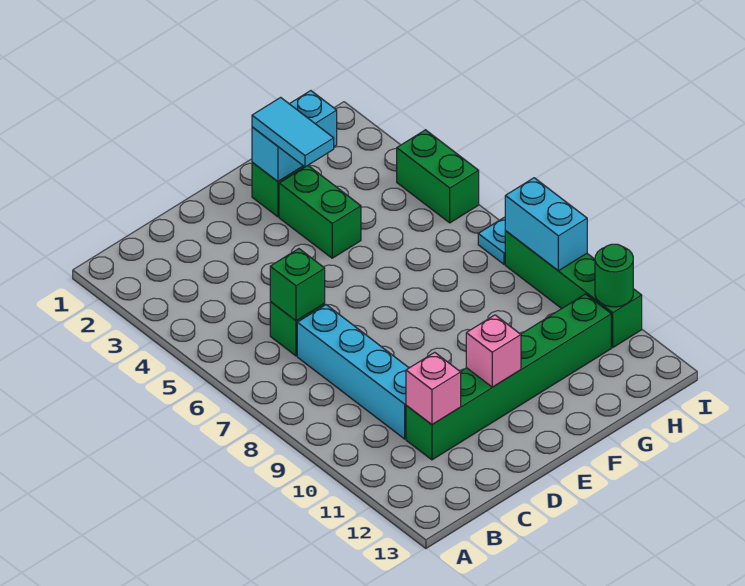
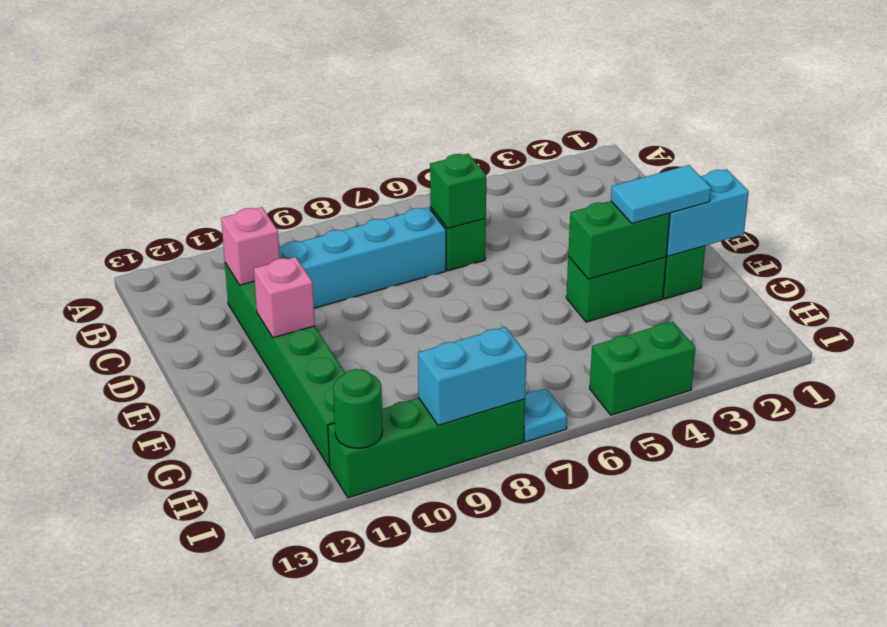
cyan brick F2:G2 level 2 -> cyan brick F1:F2 level 2
none -> green brick F3:F4 level 2

